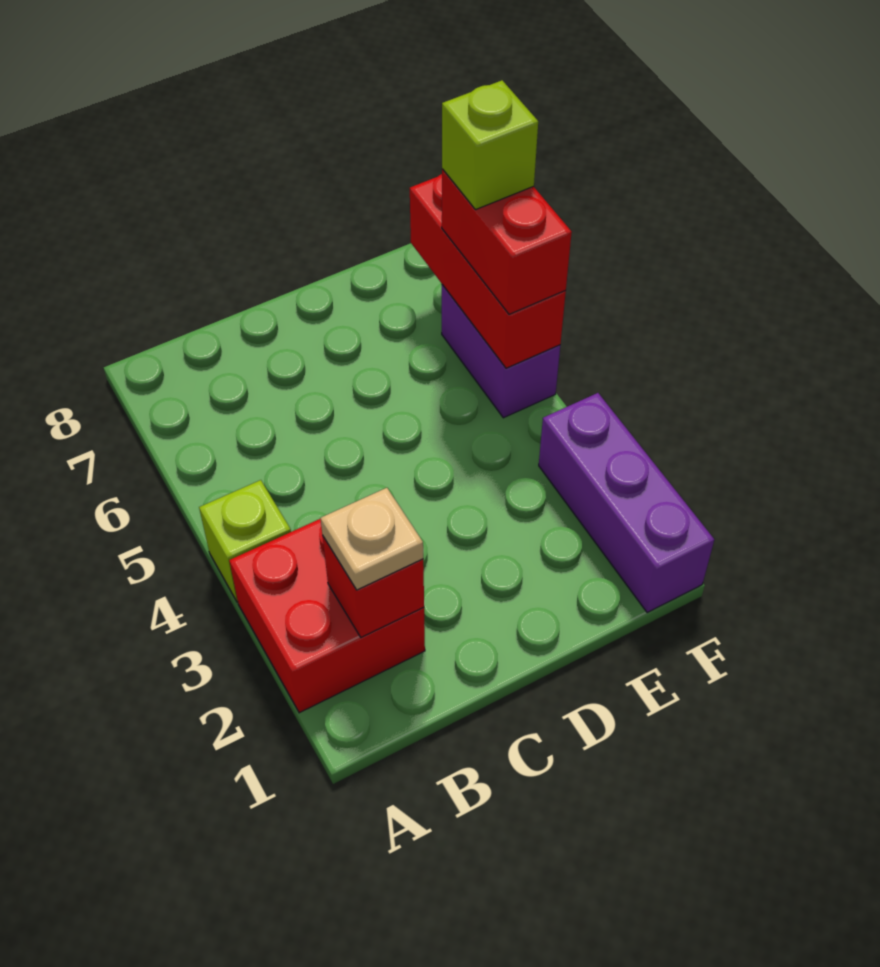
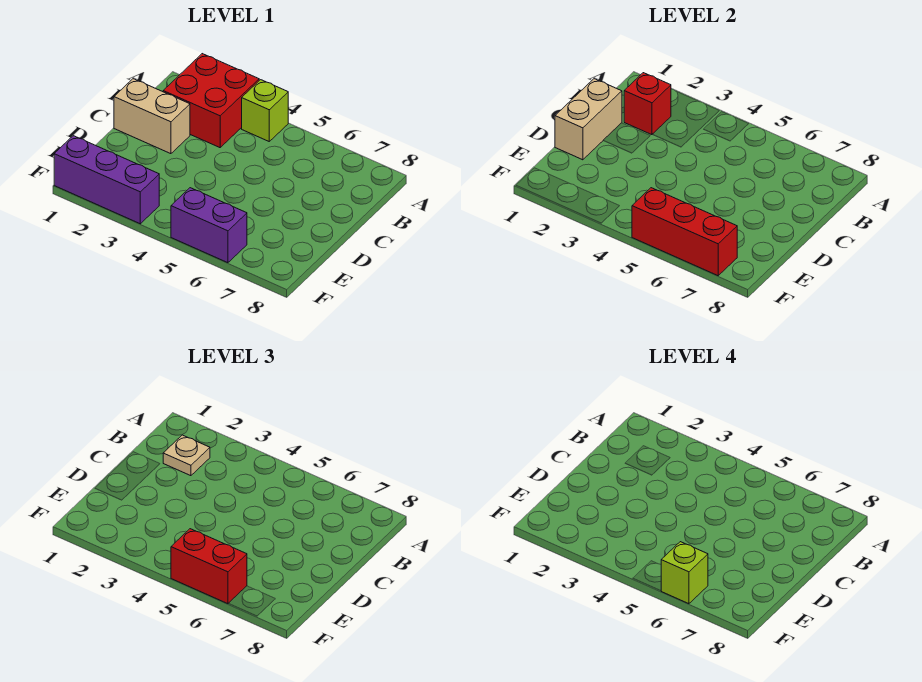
none -> tan brick C1:C2 level 1
none -> tan brick C1:D1 level 2

